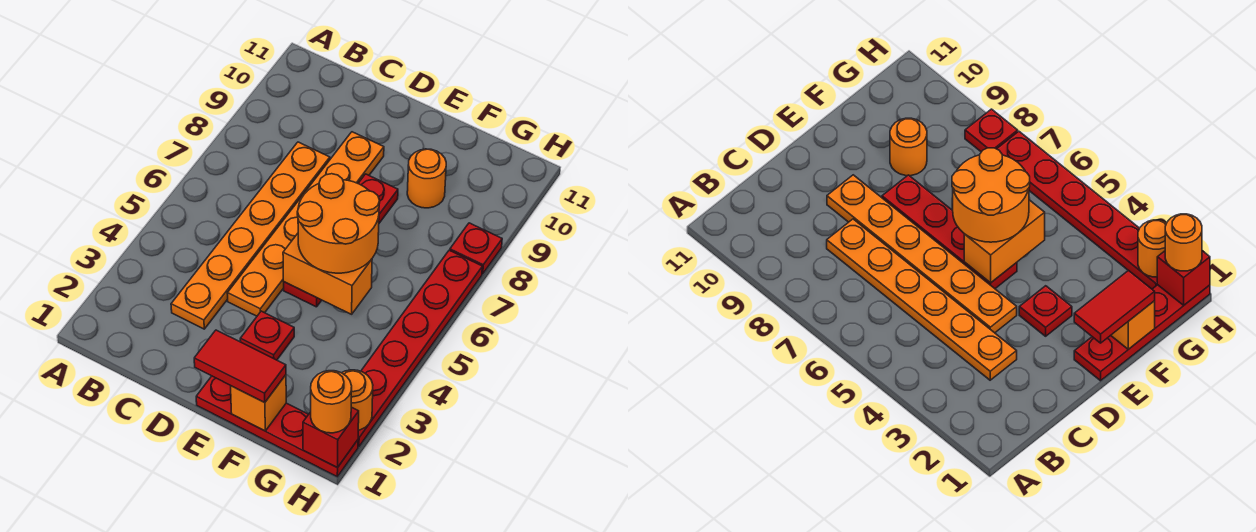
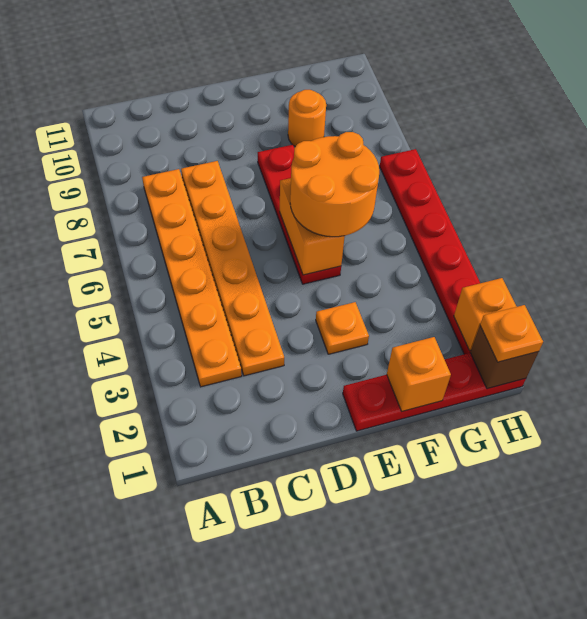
orange plate D4:D9 level 1 -> orange plate B3:B8 level 1
red tile E1:F1 level 3 -> none
red plate E3 level 1 -> orange plate E3 level 1
orange brick E5:F5 level 2 -> orange brick E5:E6 level 2
red brick H1 level 2 -> brown brick H1 level 2
orange round brick H1 level 3 -> orange plate H1 level 3
orange round brick H2 level 2 -> orange brick H2 level 2
red plate H8 level 1 -> none

